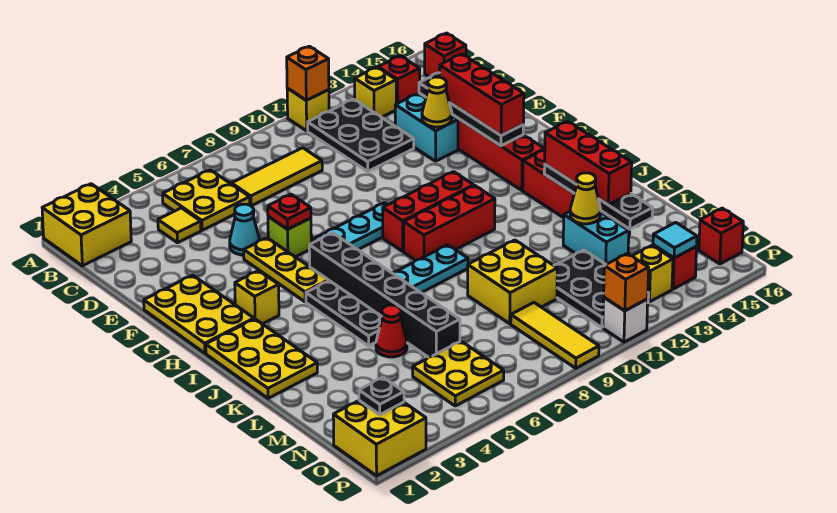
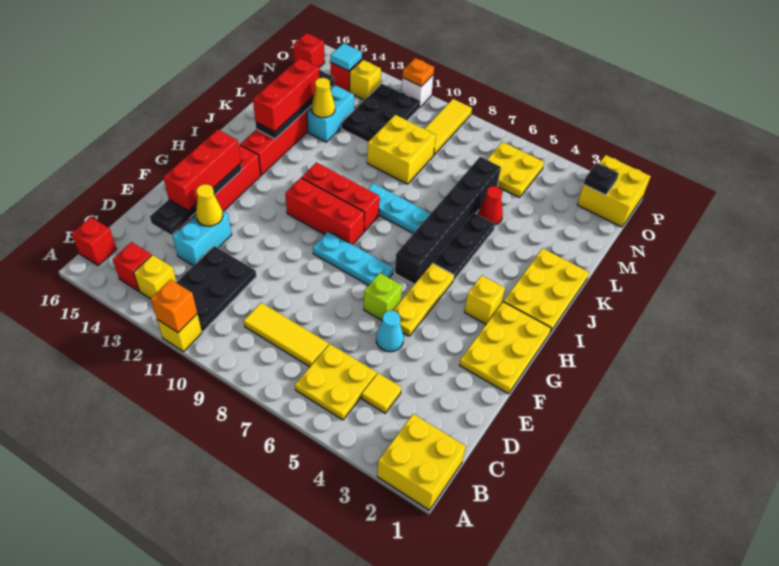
red plate F6 level 2 -> none
orange brick P11 level 2 -> orange plate P11 level 2

